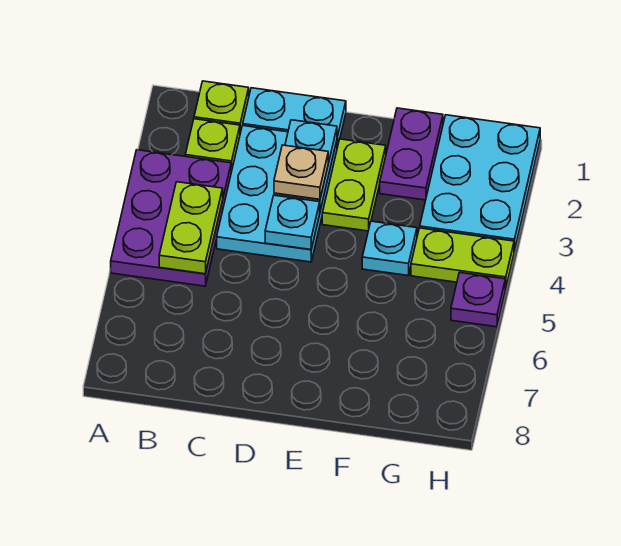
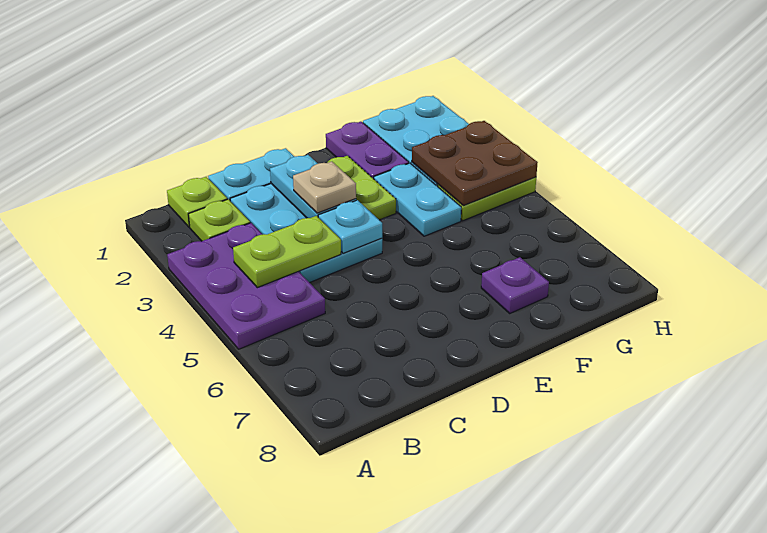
lime plate B4:B5 level 2 -> lime plate B4:C4 level 2
cyan plate F4 level 1 -> cyan plate F3:F4 level 1
none -> brown plate G3:H4 level 2
purple plate H5 level 1 -> purple plate F7 level 1

